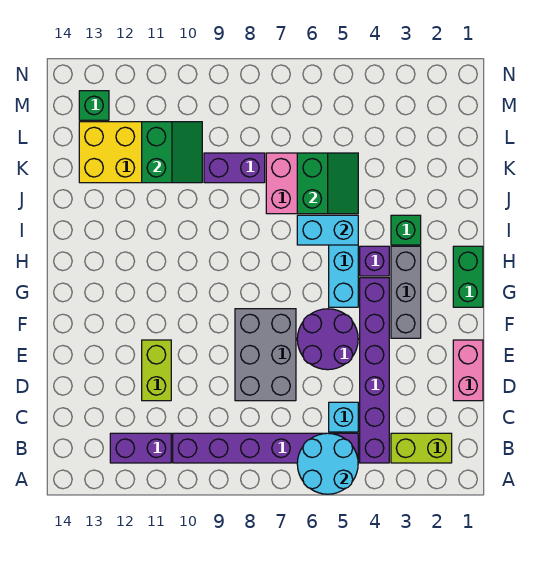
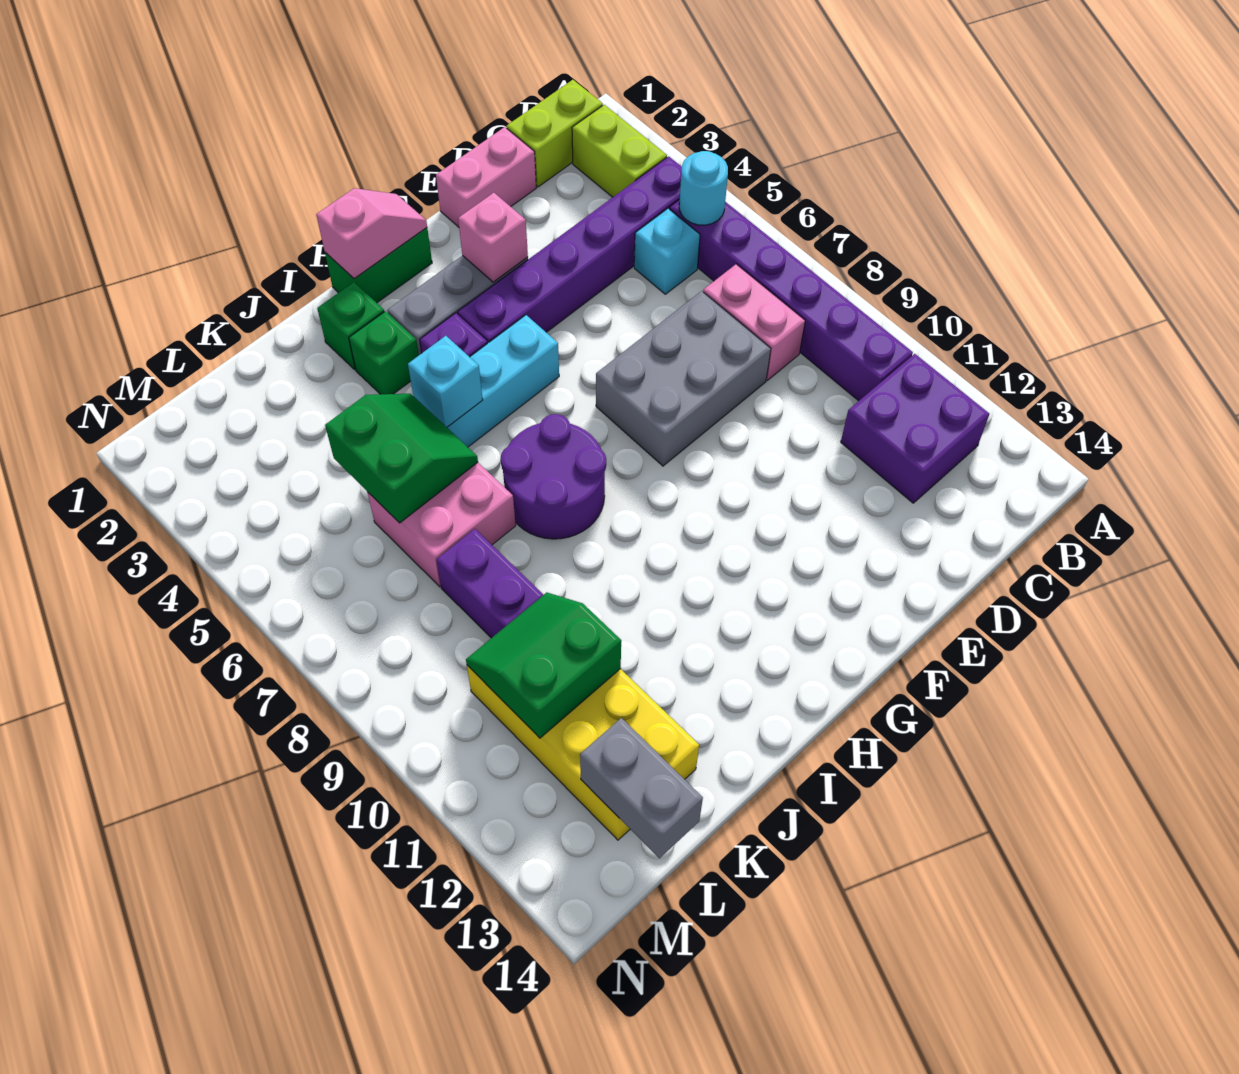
cyan round brick A5:B6 level 2 -> cyan round brick B5 level 2
purple brick B11:B12 level 1 -> purple brick B11:C12 level 1
none -> pink brick C7:C8 level 1
lime brick D11:E11 level 1 -> lime brick B1:C1 level 1
purple round brick E5:F6 level 1 -> purple round brick H7:I8 level 1
none -> pink brick F3 level 2
none -> pink slope G1:H1 level 2 top H
cyan brick I5:I6 level 2 -> cyan brick I5 level 2
green slope J5:K6 level 2 top 6 -> green slope J5:K6 level 2 top K
none -> grey brick L13:L14 level 2
green brick M13 level 1 -> green brick I2 level 1

